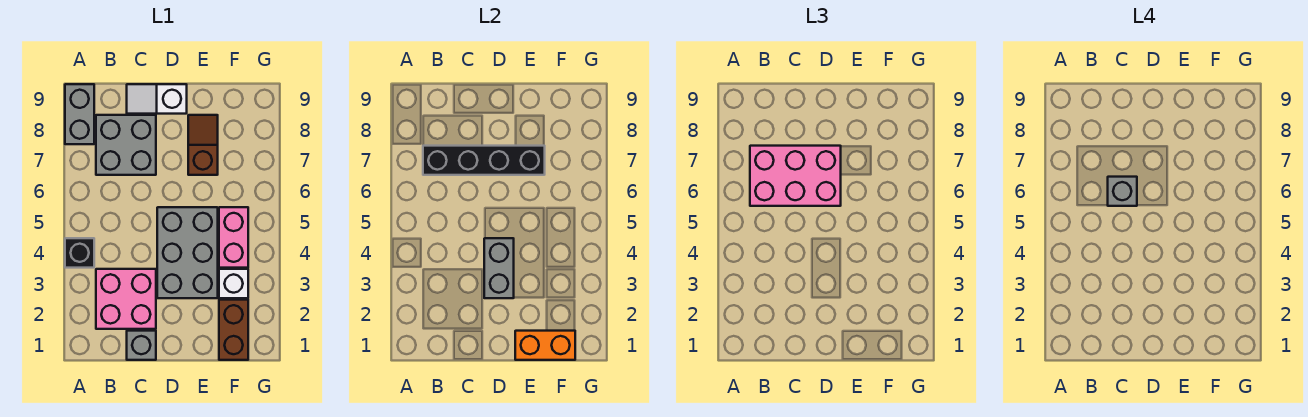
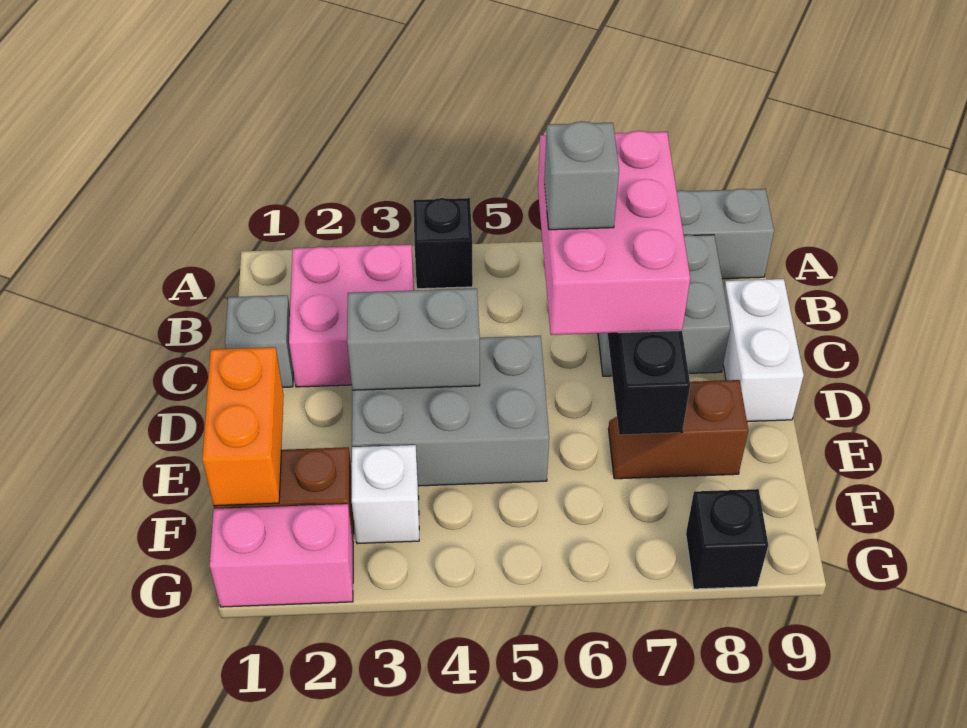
white slope C9:D9 level 1 top D -> white brick C9:D9 level 1
brown slope E7:E8 level 1 top 7 -> brown slope E7:E8 level 1 top 8
pink brick F4:F5 level 1 -> pink brick G1:G2 level 1
none -> black brick G8 level 1

